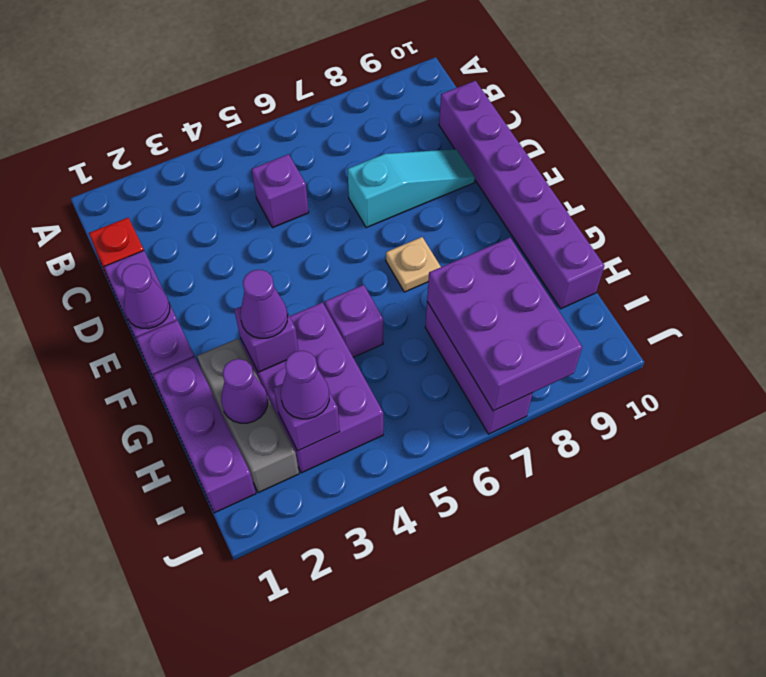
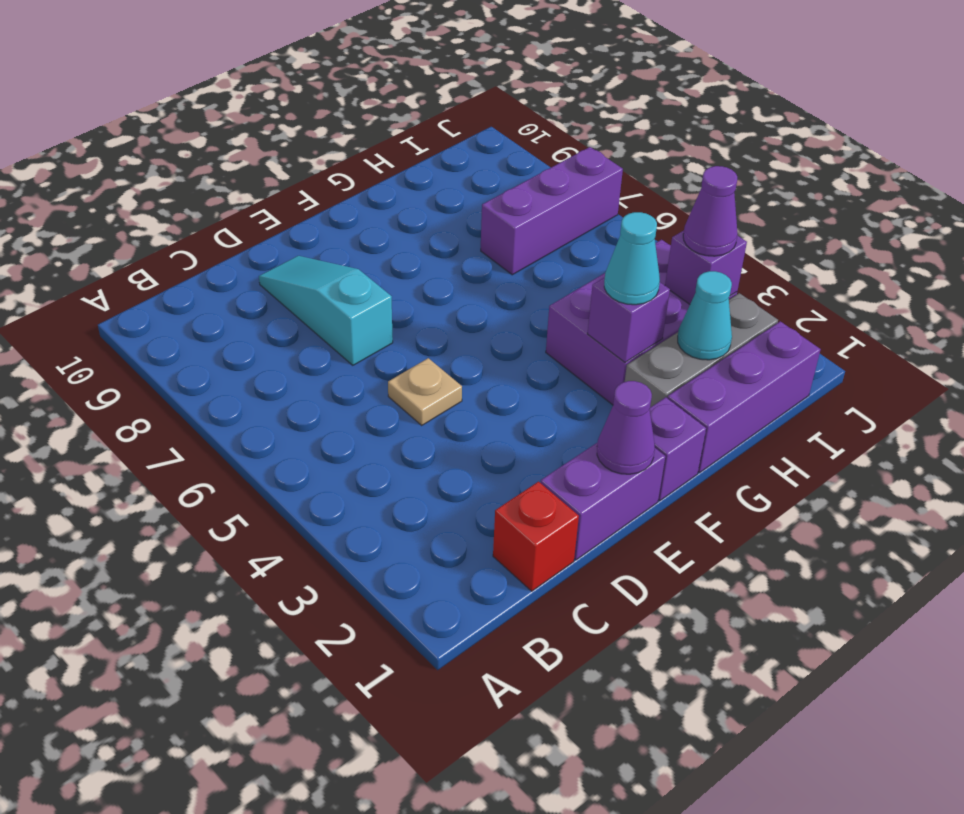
purple brick C5 level 1 -> none
purple brick C10:H10 level 1 -> none
tan plate F7 level 1 -> tan plate D5 level 1
purple cone G3 level 3 -> cyan cone G3 level 3
purple brick G5 level 1 -> none
purple cone H2 level 2 -> cyan cone H2 level 2
purple brick H7:J8 level 2 -> none

